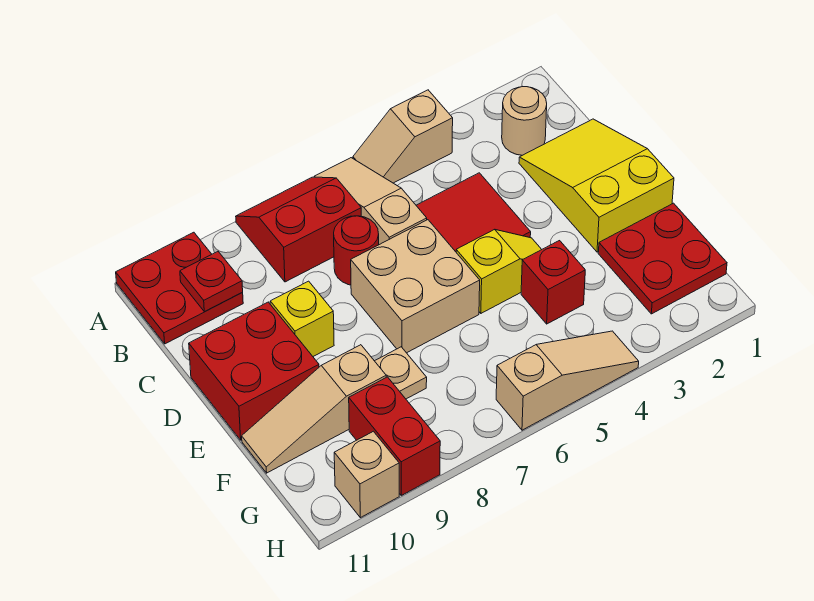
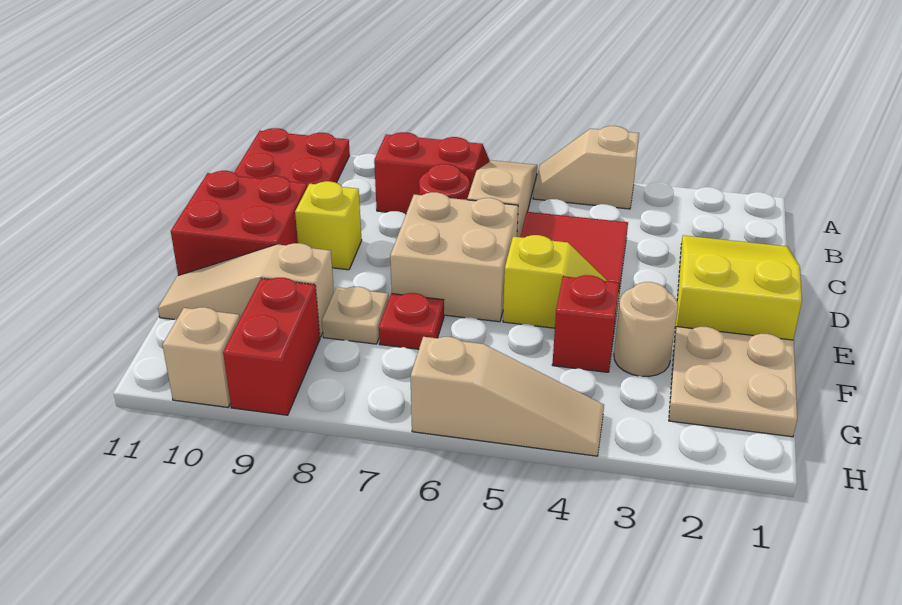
tan round brick B2 level 1 -> tan round brick F3 level 1
red plate B10 level 2 -> red plate F7 level 1
red plate F1:G2 level 1 -> tan plate F1:G2 level 1

